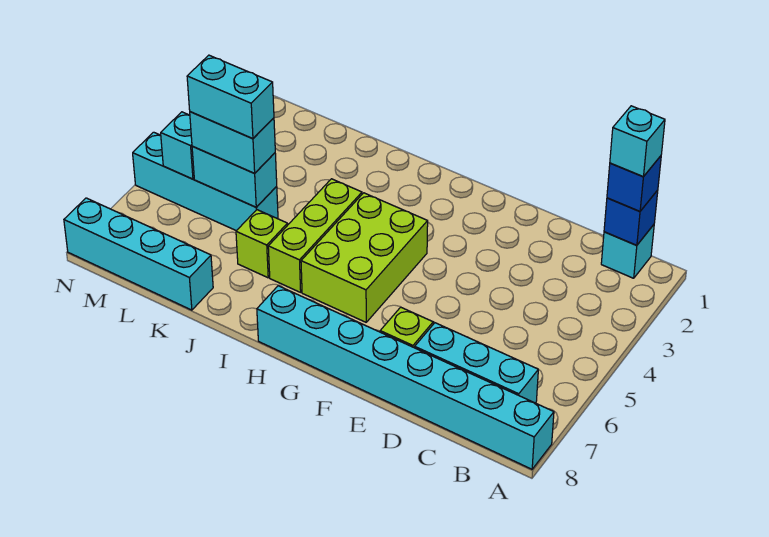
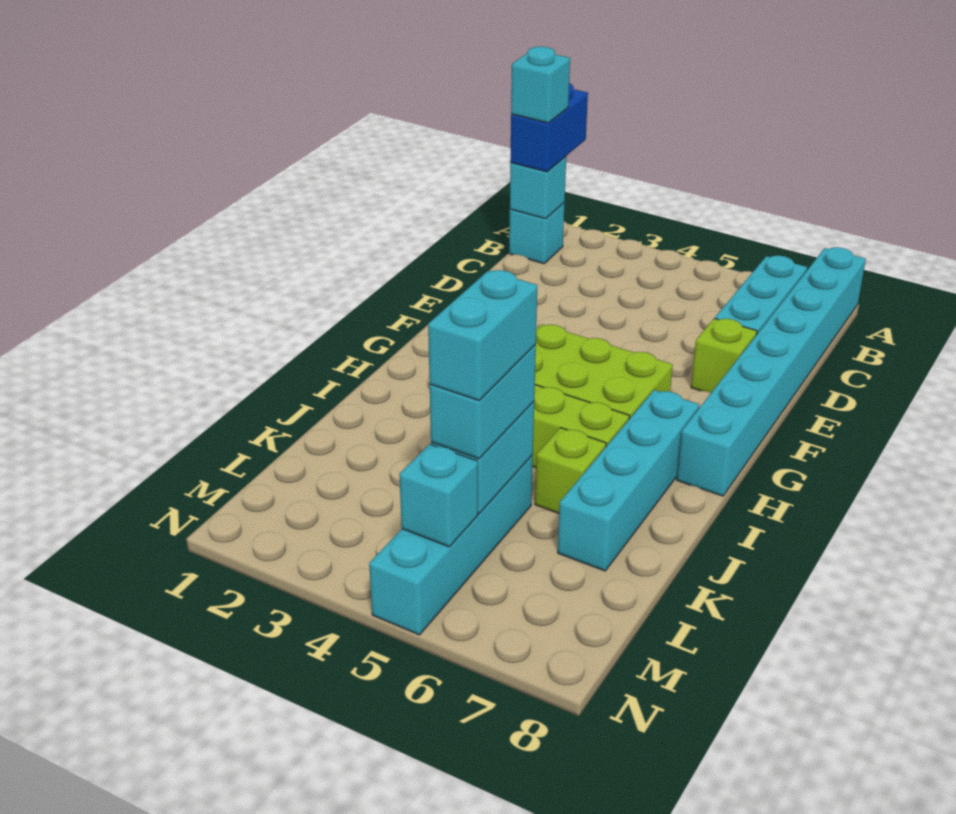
blue brick B1 level 2 -> cyan brick B1 level 2
blue brick B1 level 3 -> blue brick A1:B1 level 3
cyan brick K8:N8 level 1 -> cyan brick H7:K7 level 1

